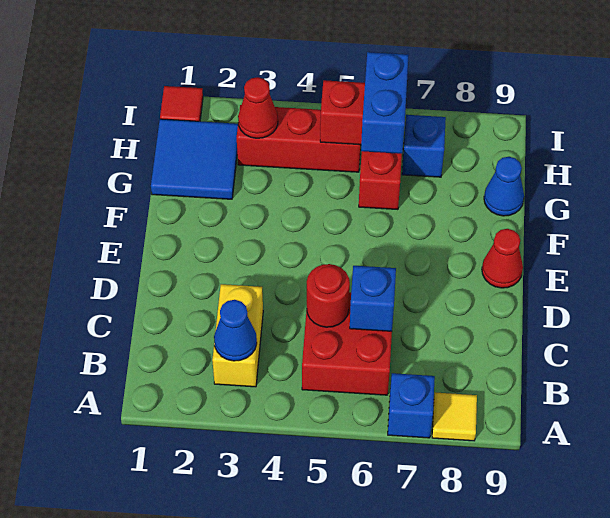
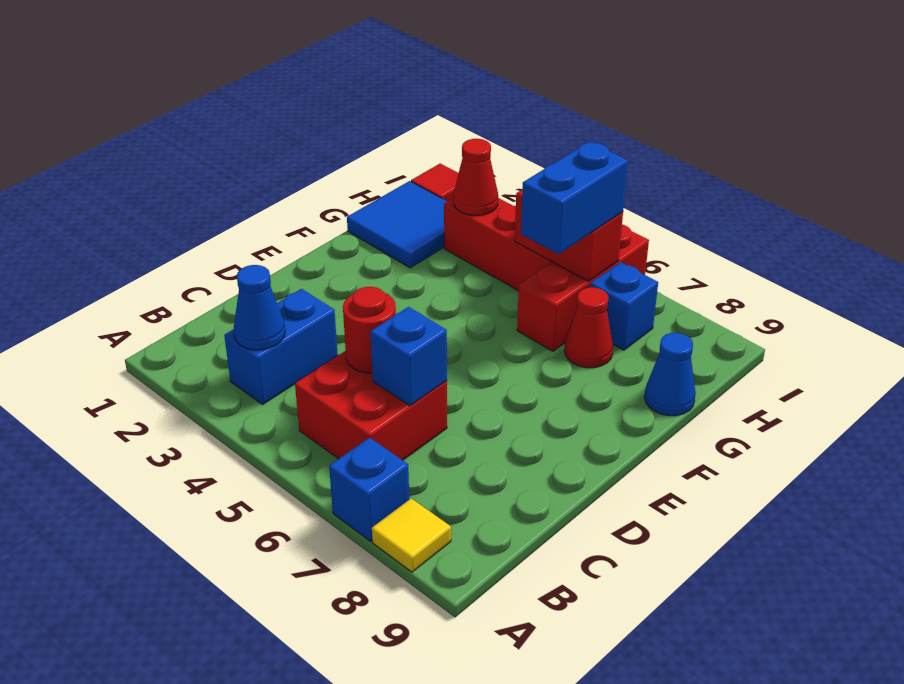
yellow brick B3:C3 level 1 -> blue brick B3:C3 level 1
red cone E9 level 1 -> red cone G7 level 1

